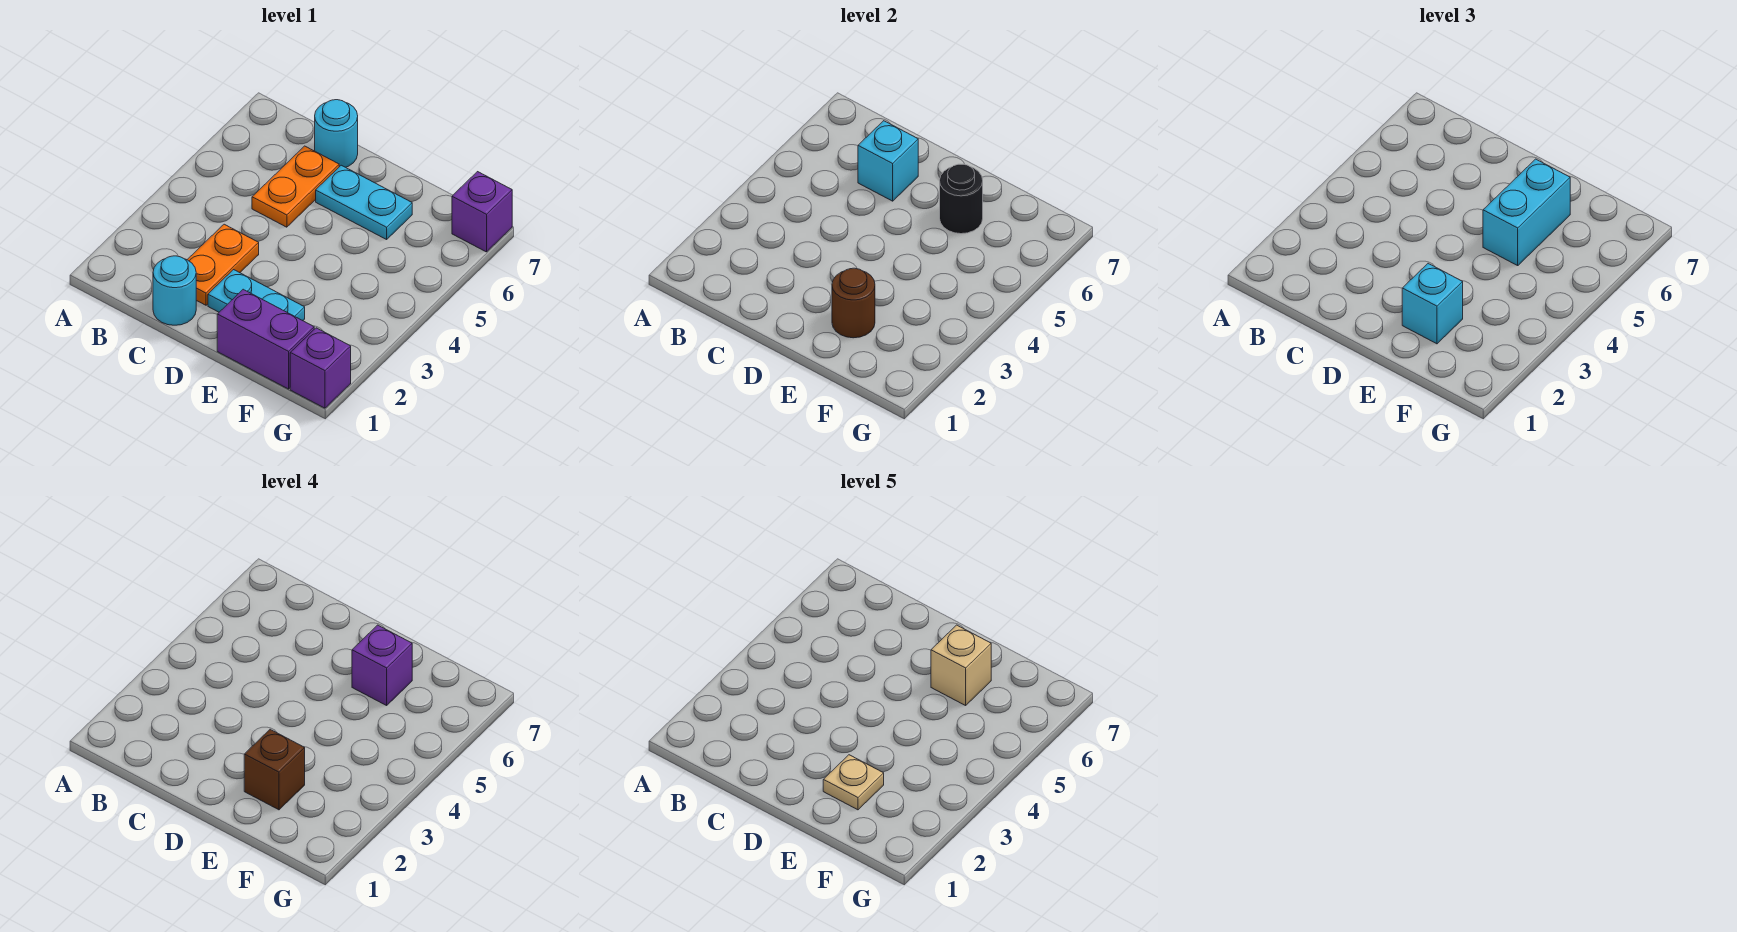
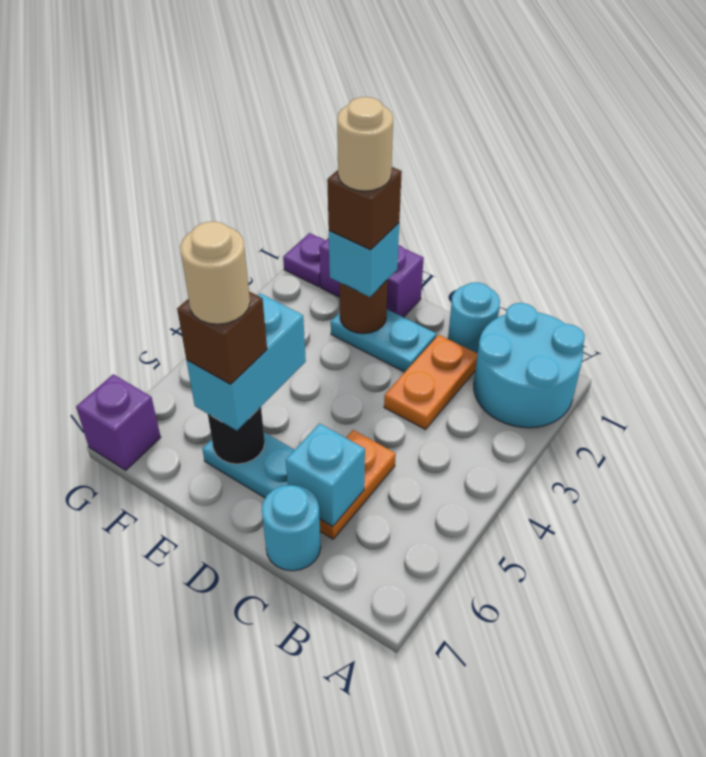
none -> cyan round brick A1:B2 level 1
tan plate E2 level 5 -> tan round brick E2 level 5
purple brick E6 level 4 -> brown brick E6 level 4
tan brick E6 level 5 -> tan round brick E6 level 5
purple brick G1 level 1 -> purple plate G1 level 1

